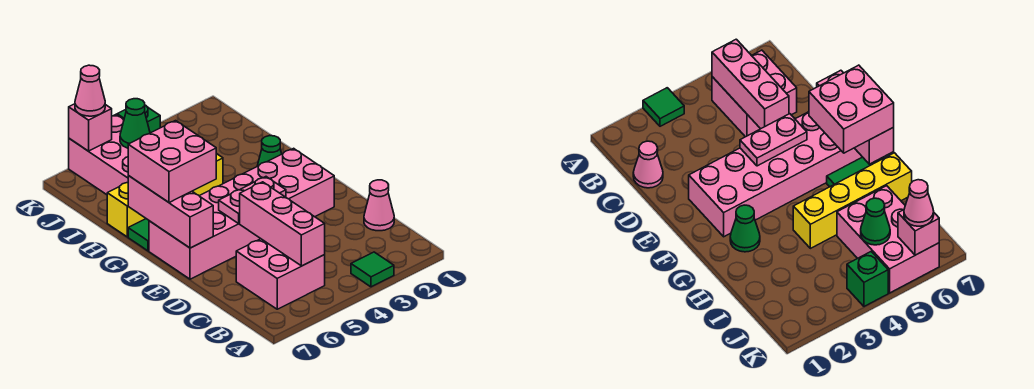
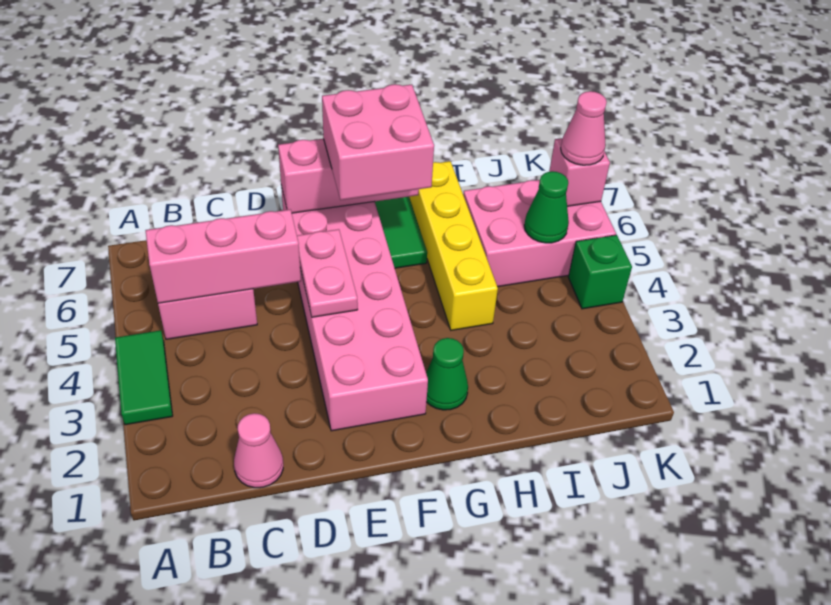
green tile A3 level 1 -> green tile A3:A4 level 1

